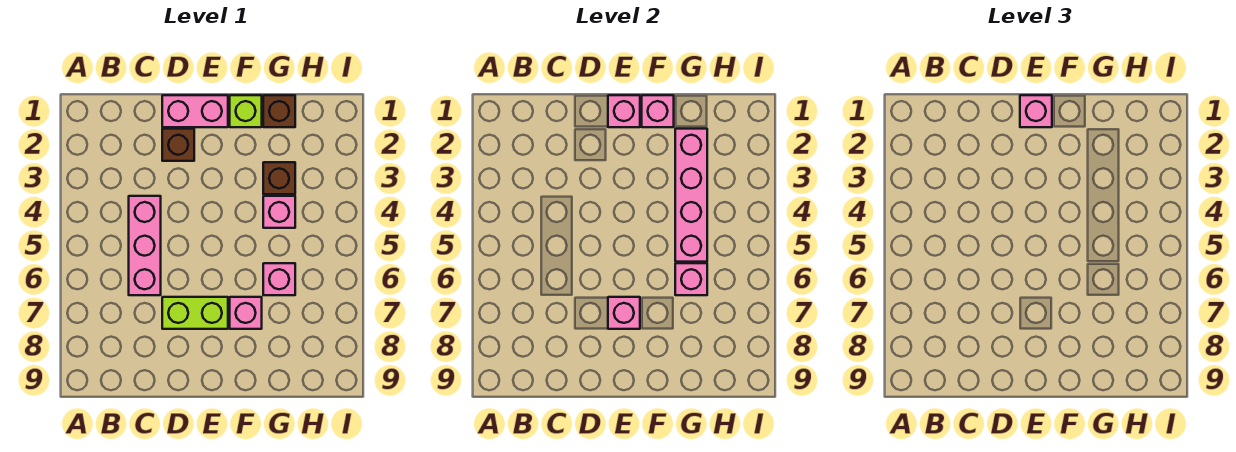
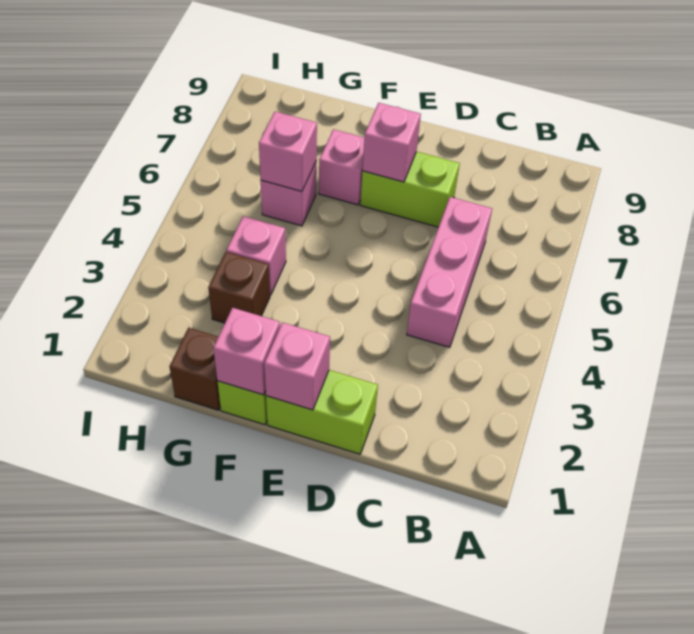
pink brick D1:E1 level 1 -> lime brick D1:E1 level 1
brown brick D2 level 1 -> none
pink brick E1 level 3 -> none
pink brick G2:G5 level 2 -> none

